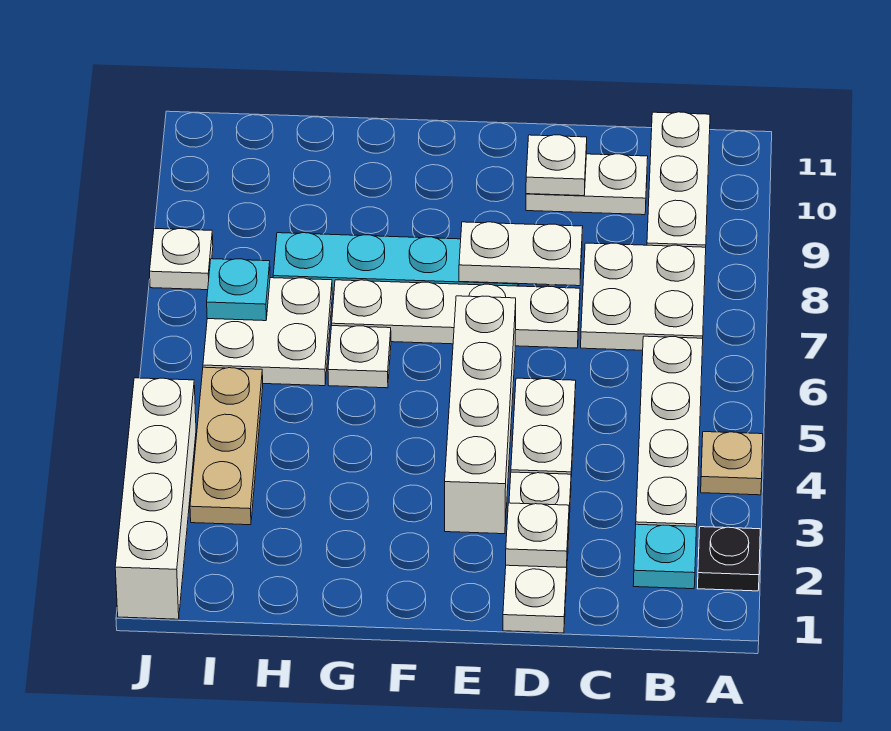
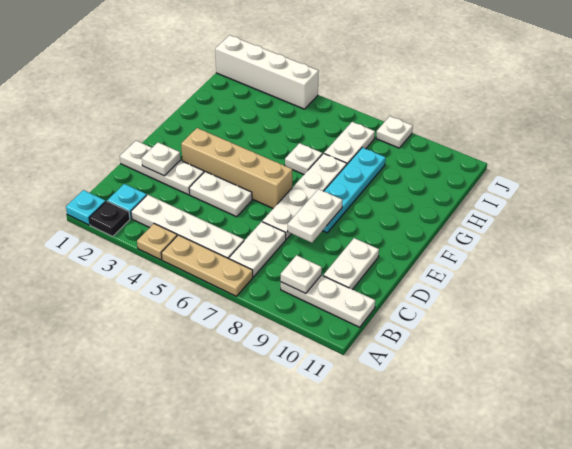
white plate B7:C8 level 1 -> white plate B7:C7 level 1
white plate D10 level 2 -> white plate B9 level 2
white brick E3:E6 level 1 -> tan brick E3:E6 level 1
white plate H6:I7 level 1 -> white plate H7:I7 level 1
tan plate I3:I5 level 1 -> tan plate A5:A7 level 1
cyan plate I7 level 2 -> cyan plate A1 level 1

